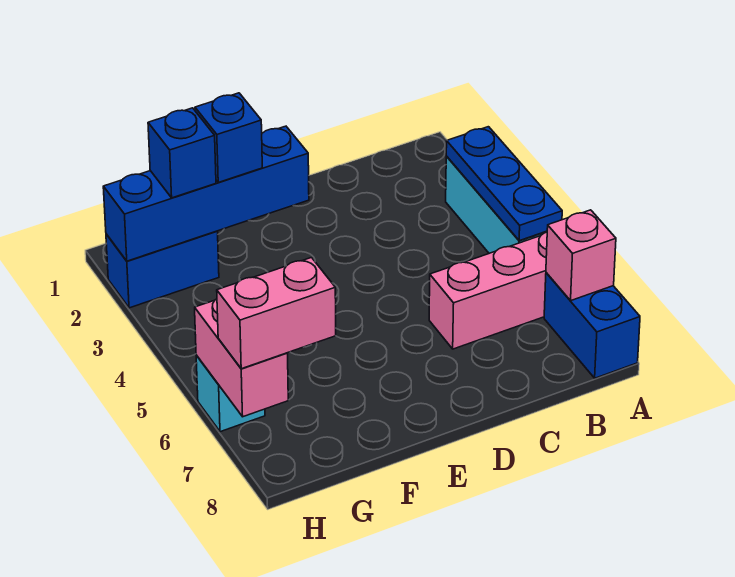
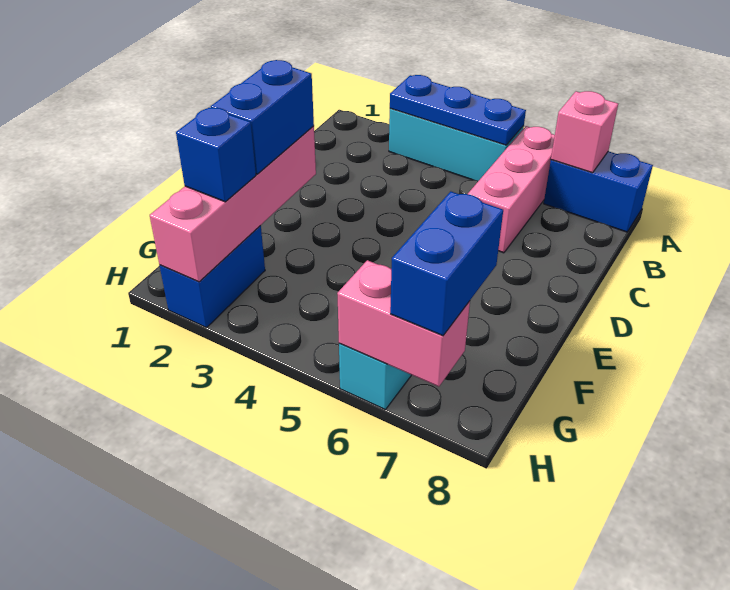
blue brick E2:H2 level 2 -> pink brick E2:H2 level 2
blue brick F2 level 3 -> blue brick E2:F2 level 3
pink brick G7:H7 level 3 -> blue brick G7:H7 level 3

